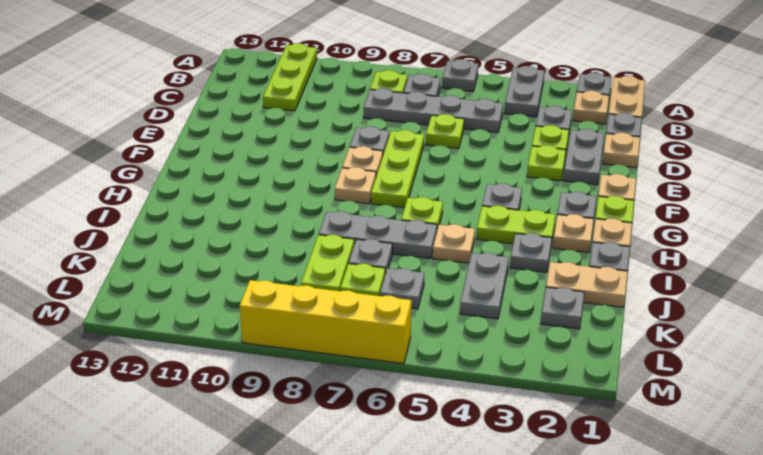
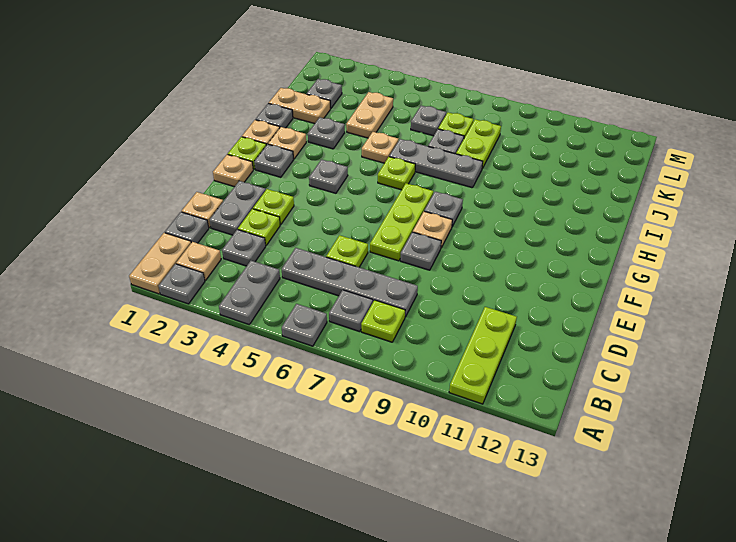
tan plate G8 level 1 -> grey plate G8 level 1
lime plate H3:H4 level 1 -> none
grey plate J4:K4 level 1 -> tan plate J4:K4 level 1
yellow brick M6:M9 level 1 -> none

